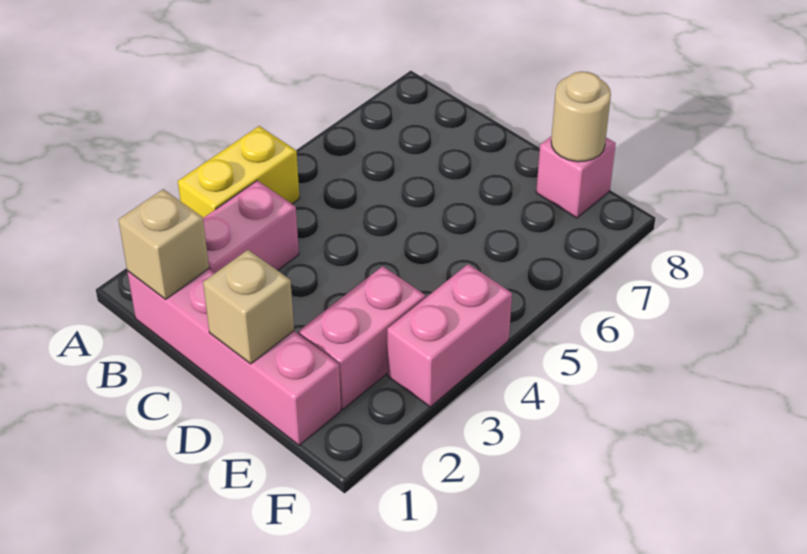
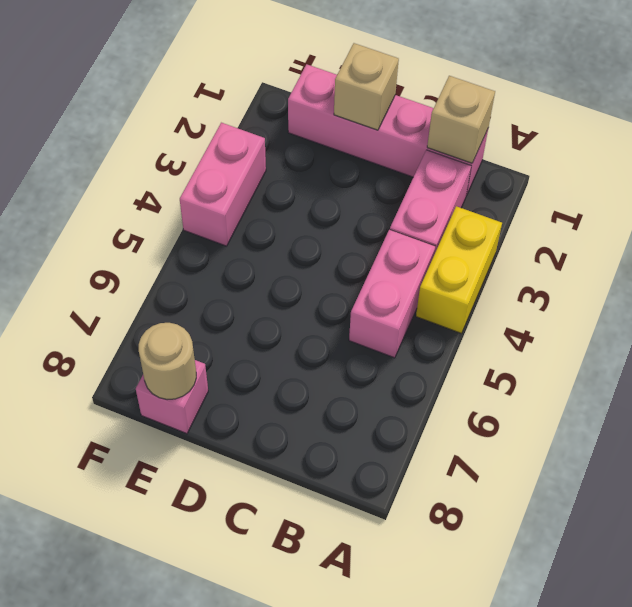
pink brick E2:E3 level 1 -> pink brick B4:B5 level 1

